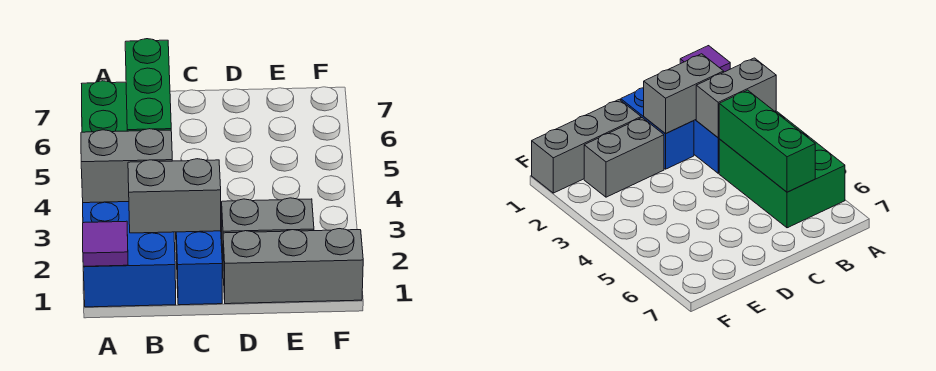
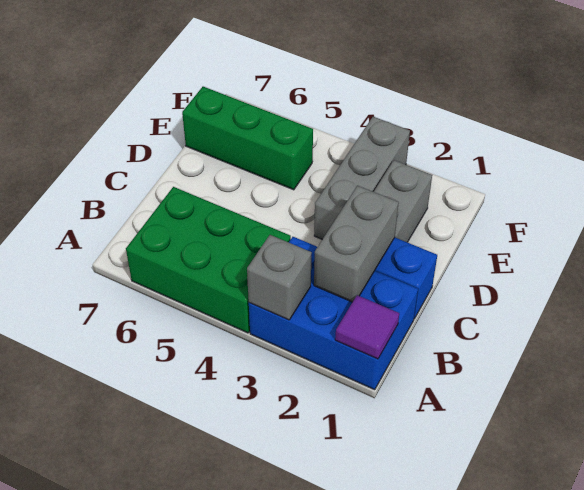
grey brick A3:B3 level 2 -> grey brick A3 level 2
green brick B4:B6 level 2 -> green brick E5:E7 level 1
grey brick D1:F1 level 1 -> grey brick D3:F3 level 1

